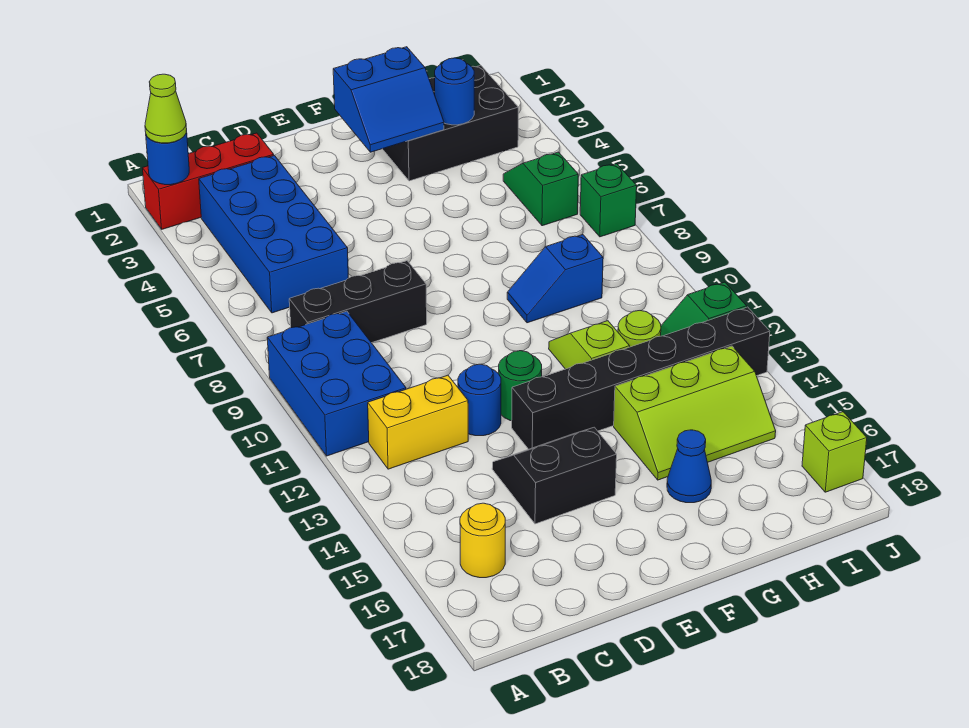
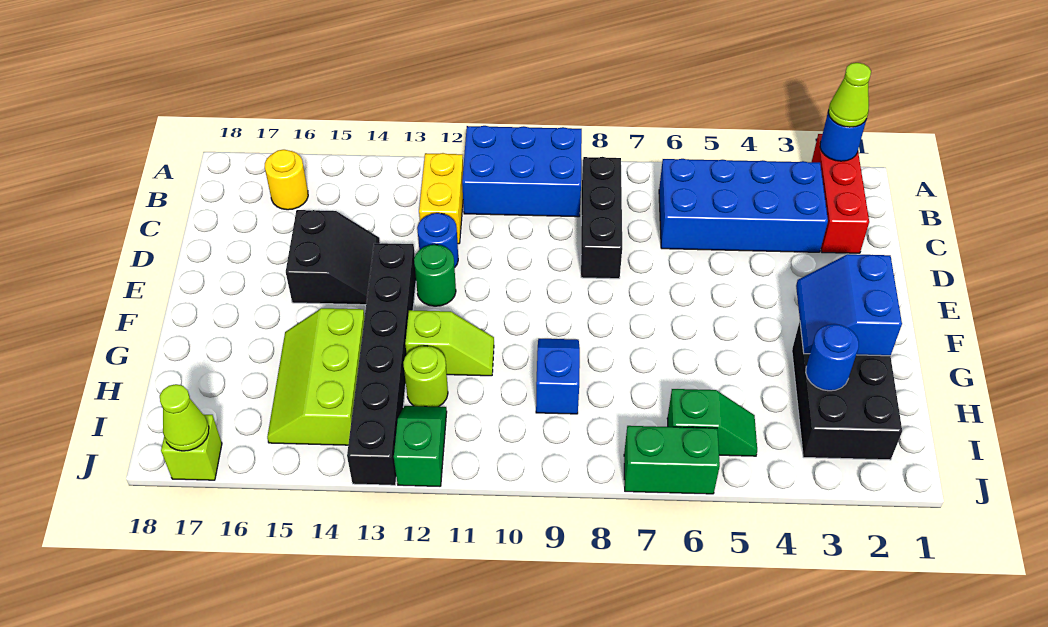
blue cone G16 level 1 -> none
green brick J7 level 1 -> green brick J6:J7 level 1
none -> lime cone J17 level 2

